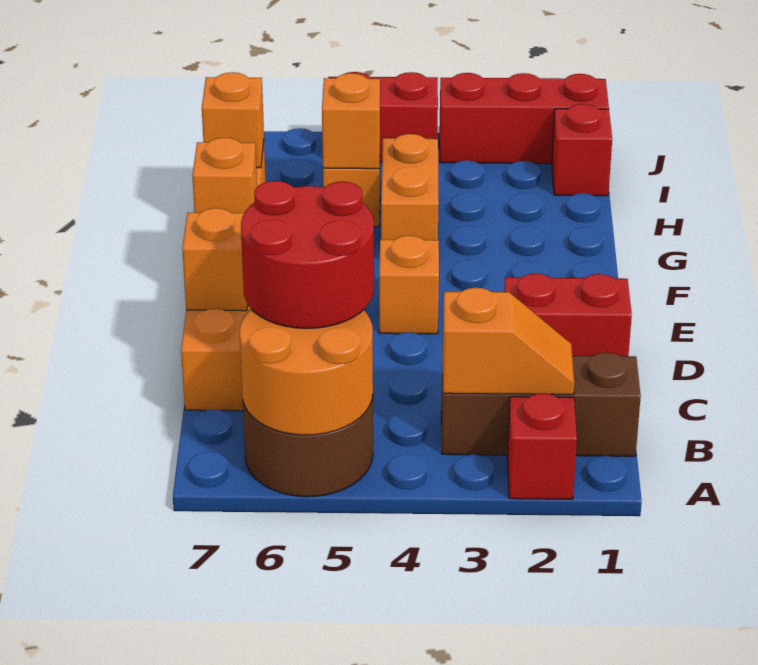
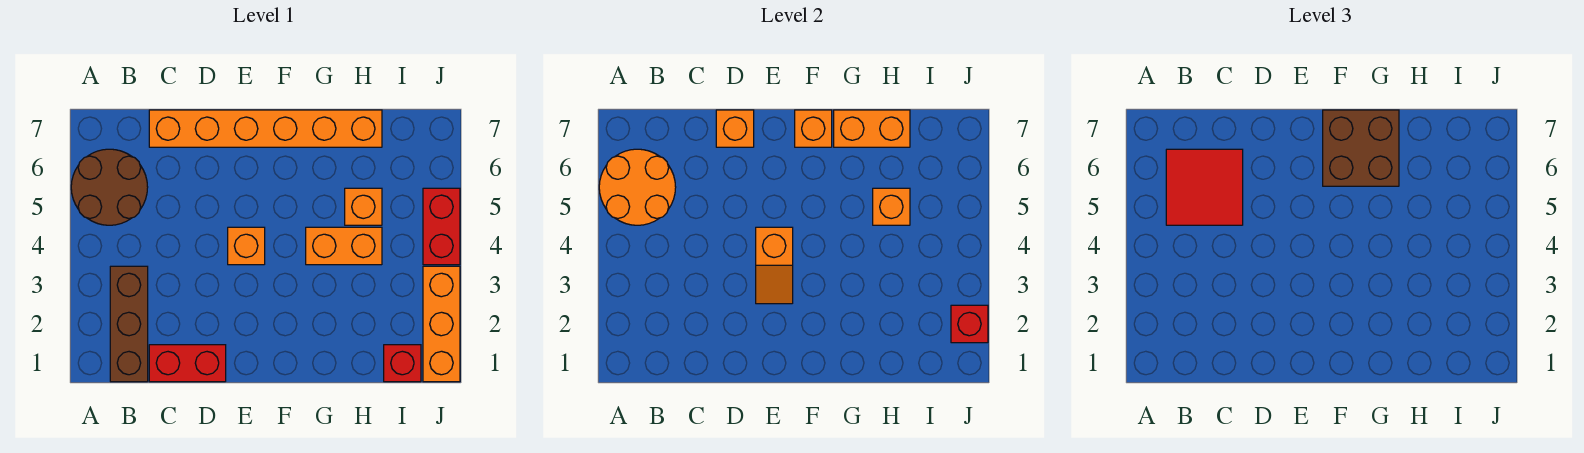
red brick A2 level 1 -> red brick J2 level 2
orange slope B2:B3 level 2 top 3 -> orange slope E3:E4 level 2 top 4
red round brick B5:C6 level 3 -> red tile B5:C6 level 3
red brick D1:D2 level 1 -> red brick C1:D1 level 1
none -> brown brick F6:G7 level 3
orange brick H7 level 2 -> orange brick G7:H7 level 2
red brick J1:J3 level 1 -> orange brick J1:J3 level 1

